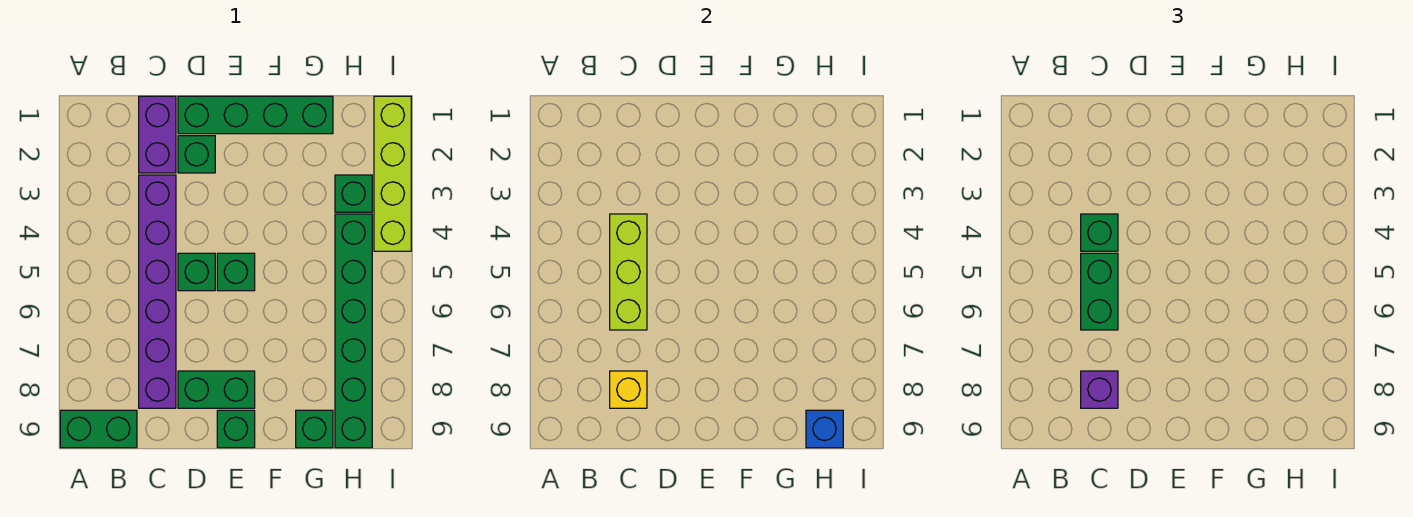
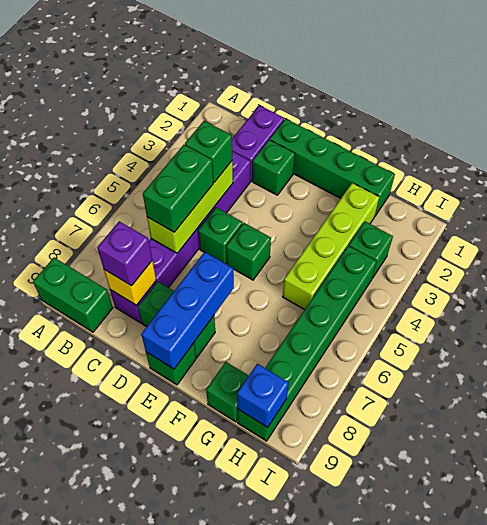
none -> blue brick E7:E9 level 2
lime brick I1:I4 level 1 -> lime brick G2:G5 level 1

